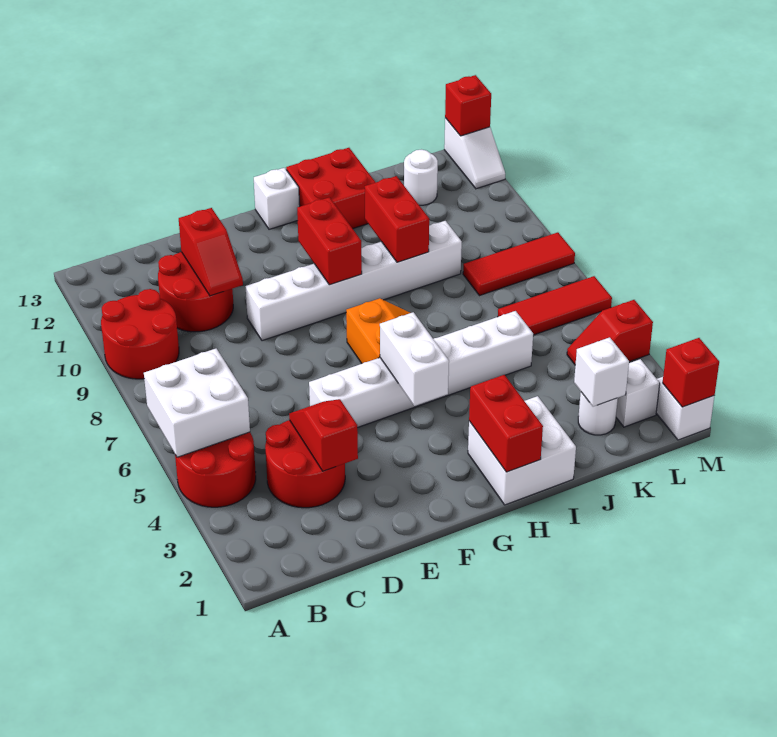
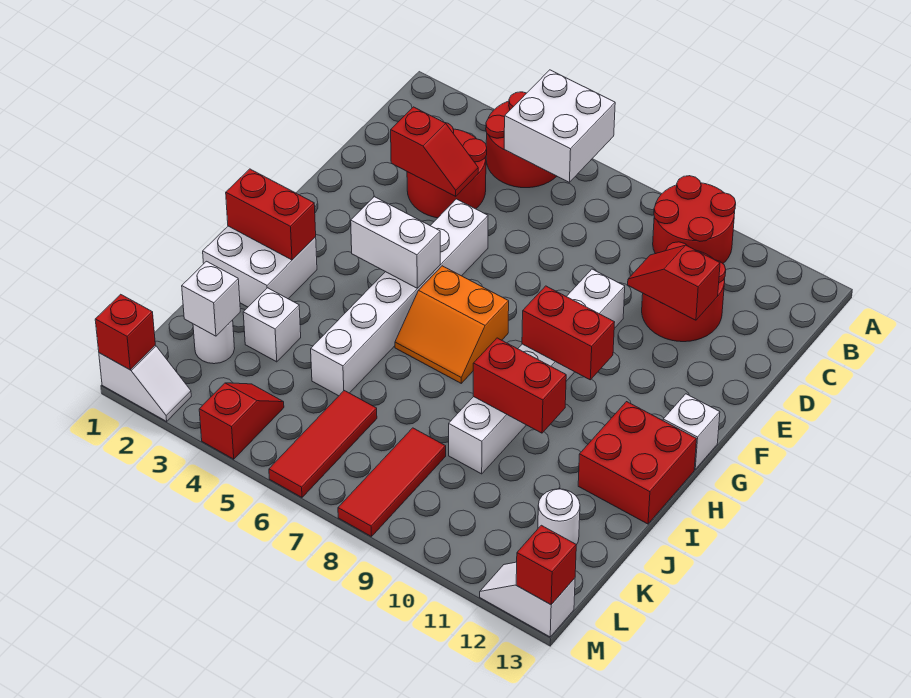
white brick L2 level 1 -> white brick J3 level 1

